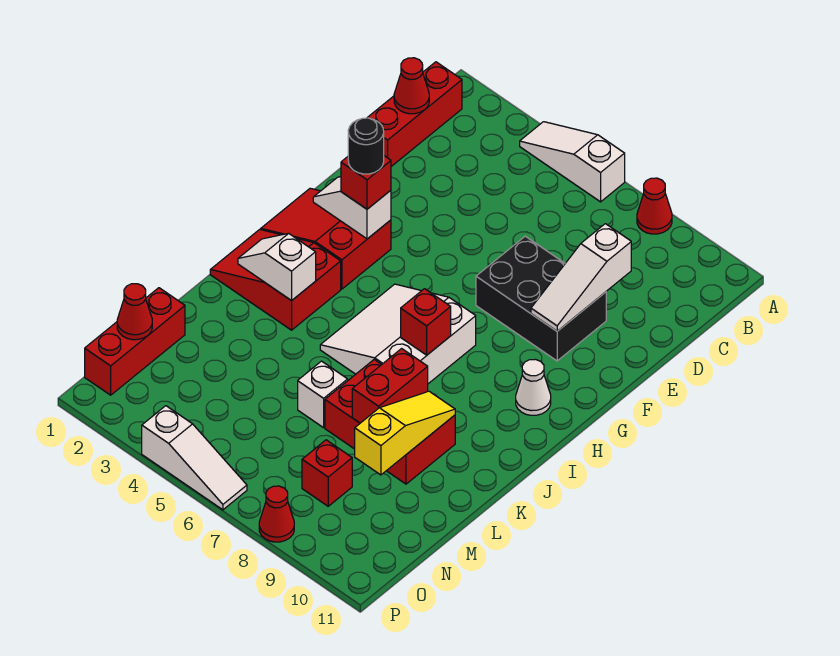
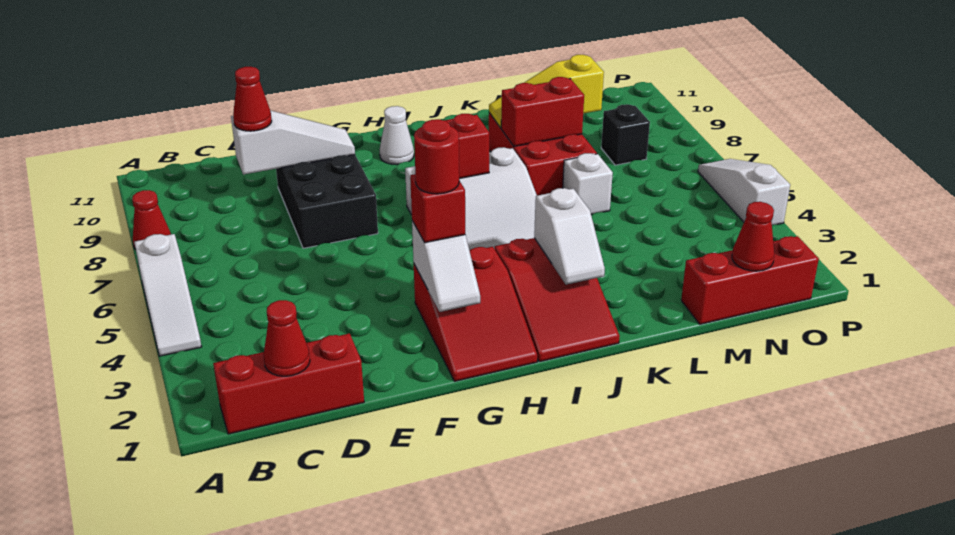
black round brick G3 level 4 -> red round brick G3 level 4
red brick N8 level 1 -> black brick N8 level 1
red cone P8 level 1 -> red cone D9 level 3

